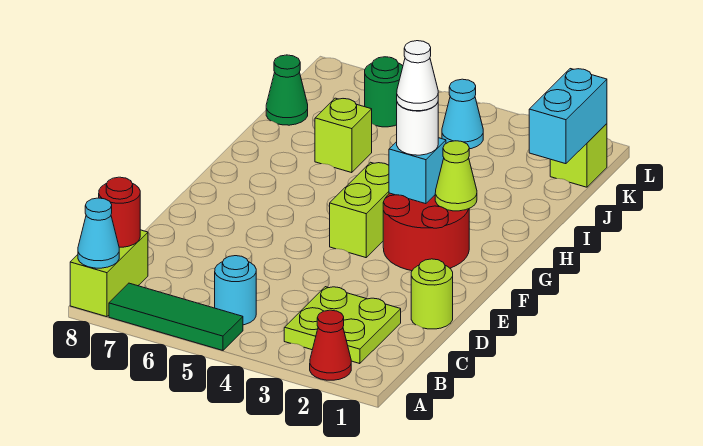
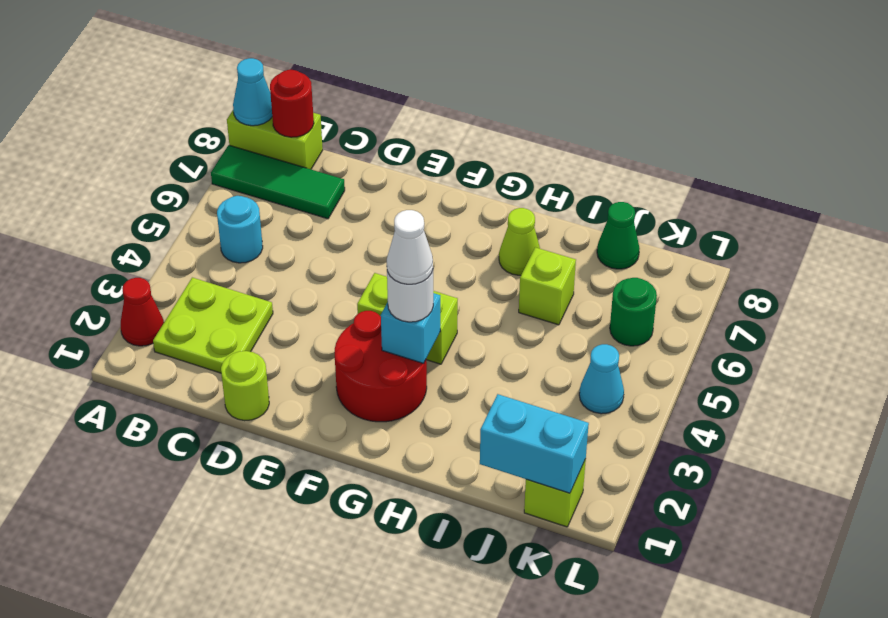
green tile A5:A7 level 1 -> green tile A7:C7 level 1
lime cone G2 level 2 -> lime cone H7 level 1

